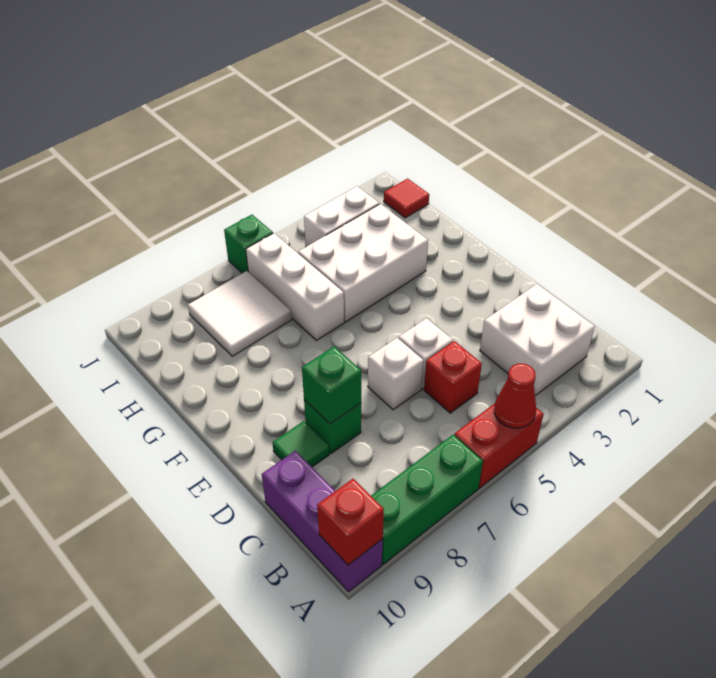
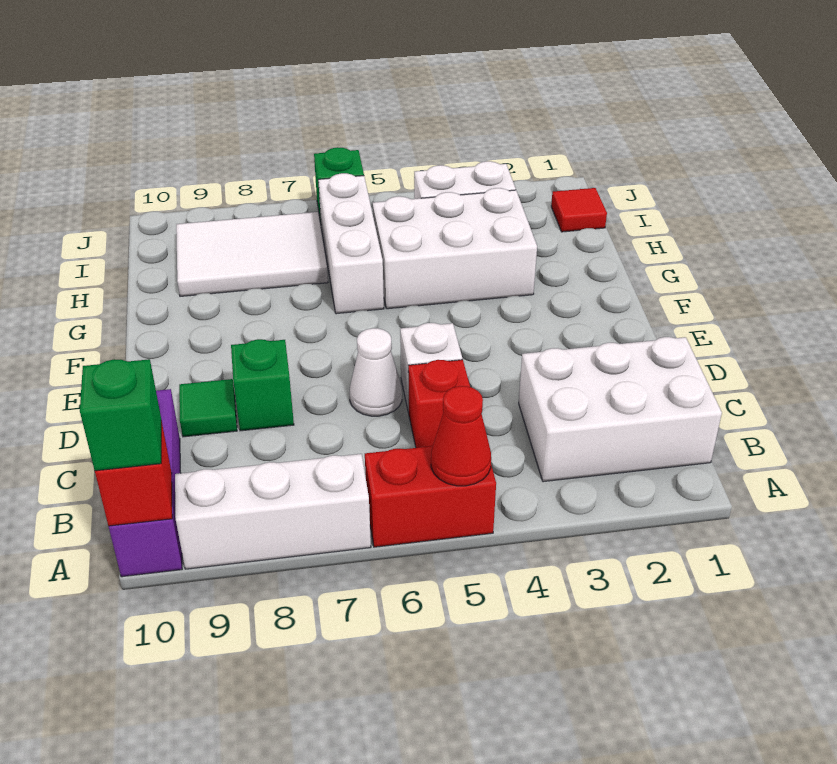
green brick A7:A9 level 1 -> white brick A7:A9 level 1
white brick B2:C3 level 1 -> white brick B1:C3 level 1
white brick D6 level 1 -> white cone D6 level 1
green brick D8 level 2 -> green brick A10 level 3
white tile H7:I8 level 1 -> white tile H7:I9 level 1

